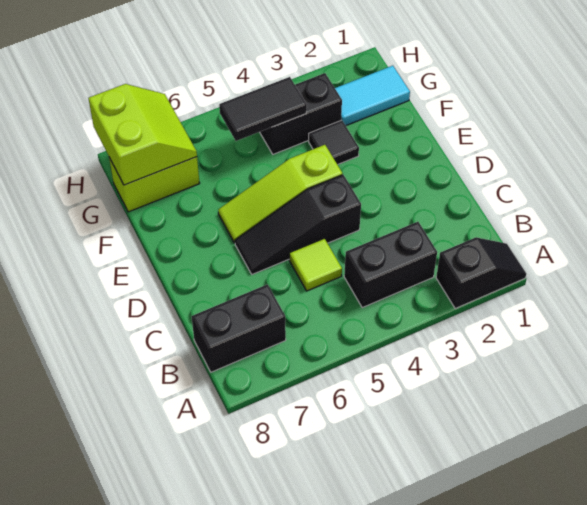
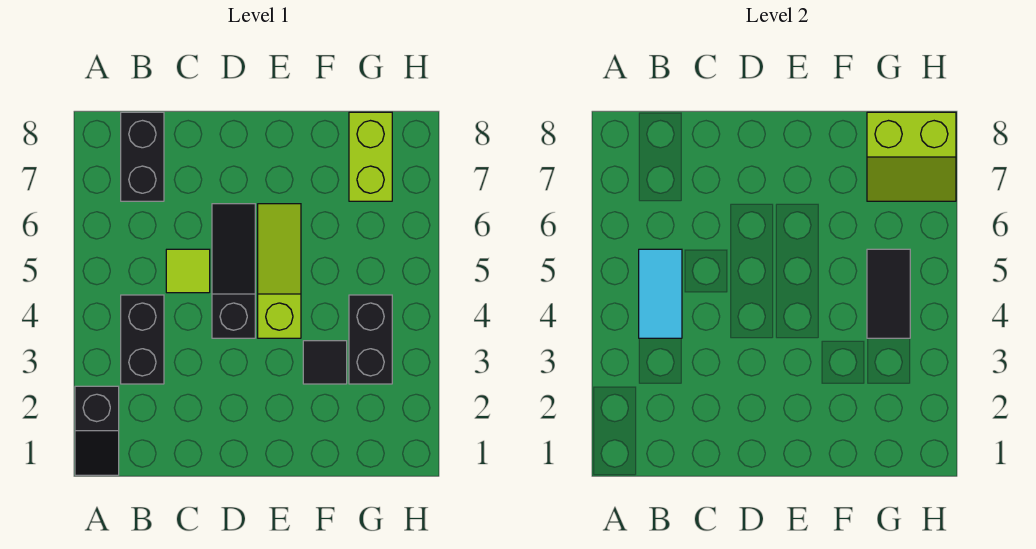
cyan tile G1:G2 level 1 -> cyan tile B4:B5 level 2

